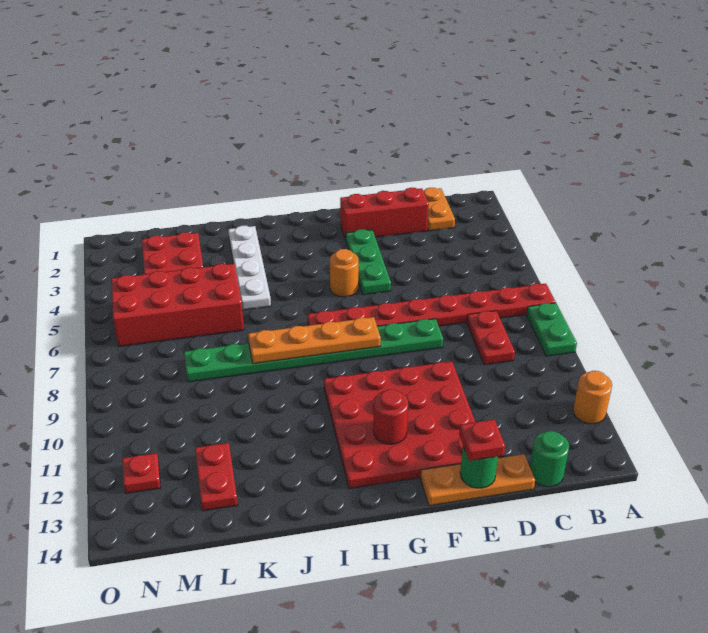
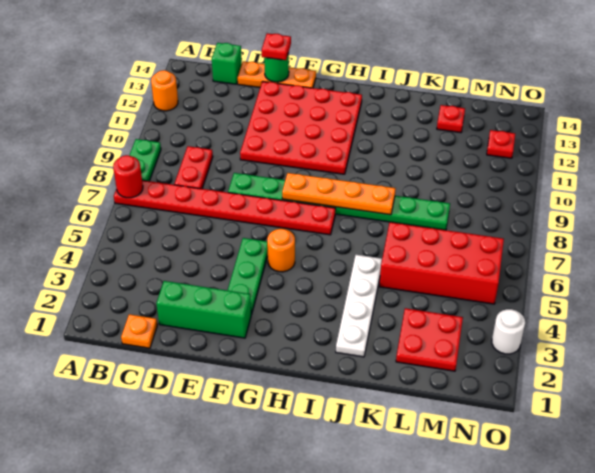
orange plate C1:C2 level 1 -> orange plate C1 level 1
green round brick C14 level 1 -> green brick C14 level 1
red brick D2:F2 level 1 -> green brick D2:F2 level 1
red round brick G12 level 2 -> red round brick A7 level 2
red plate L12:L13 level 1 -> red plate L13 level 1
none -> white round brick O3 level 1

